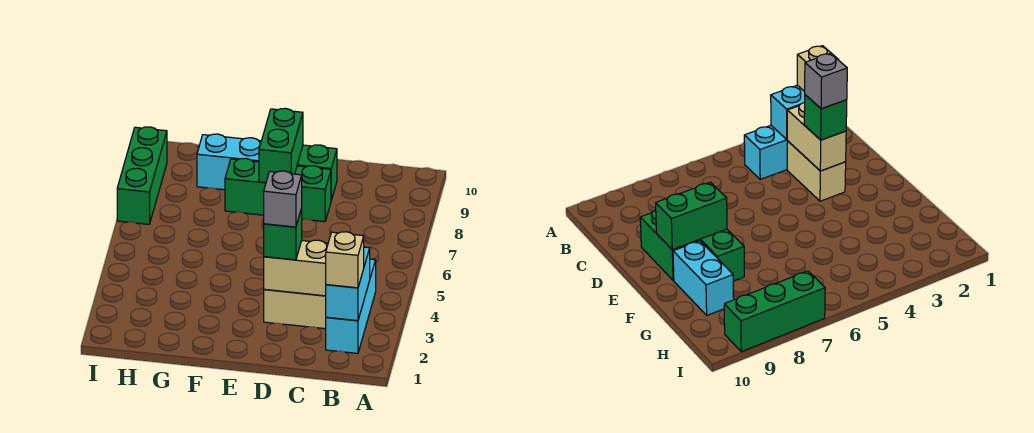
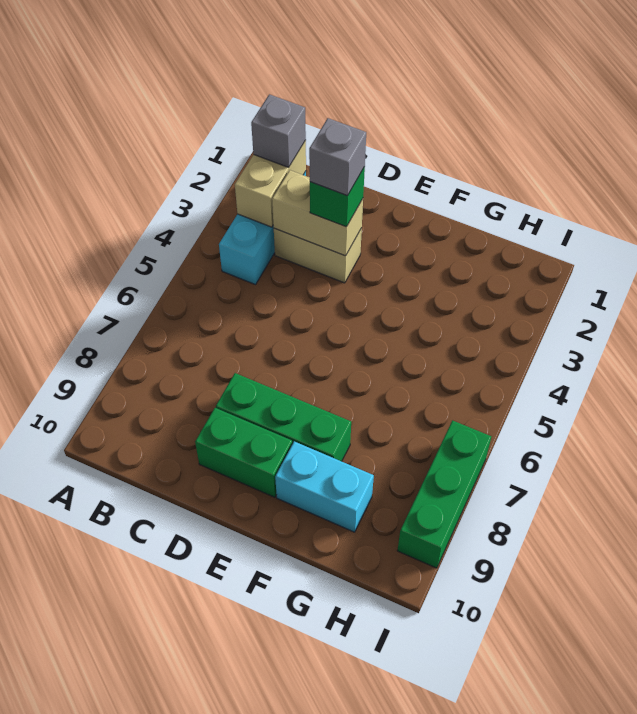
cyan brick B2:B3 level 2 -> tan brick B2:B3 level 2
tan brick B2 level 3 -> grey brick B2 level 3
green brick E8:E9 level 2 -> none

